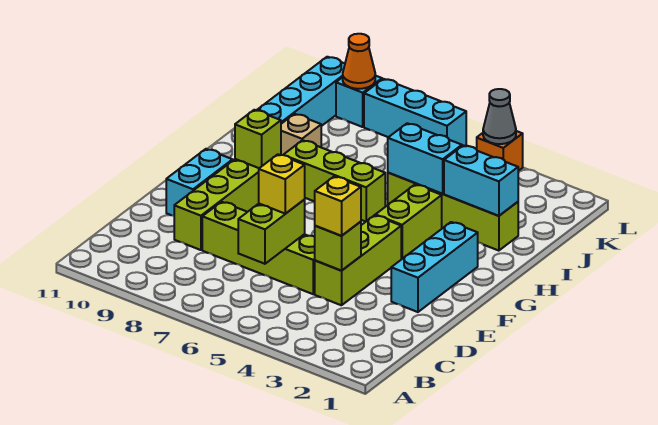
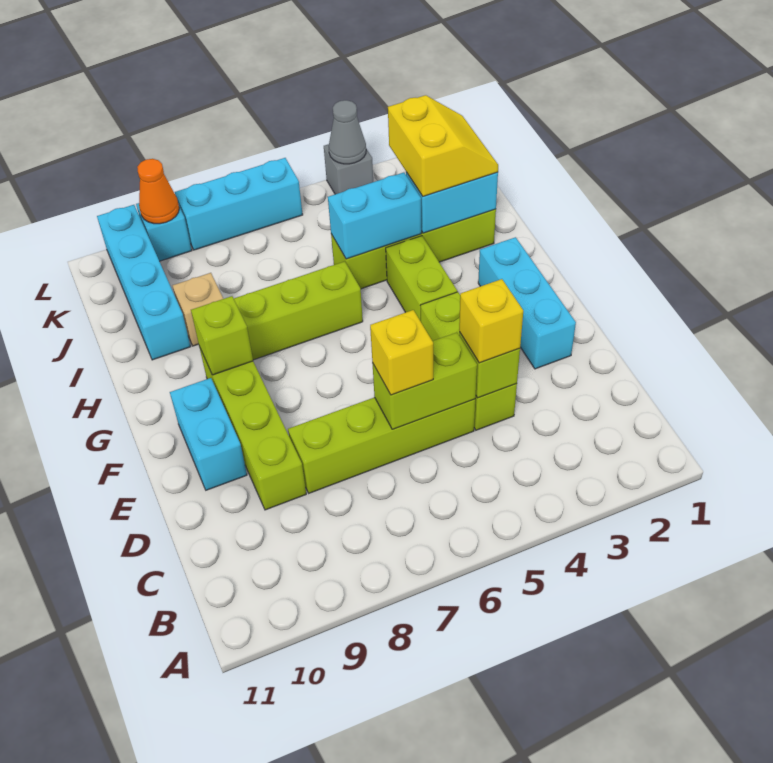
lime brick C6:D6 level 2 -> lime brick D5:D6 level 2
none -> yellow slope I2:J3 level 3 top 3
orange brick L4 level 1 -> grey brick L4 level 1

